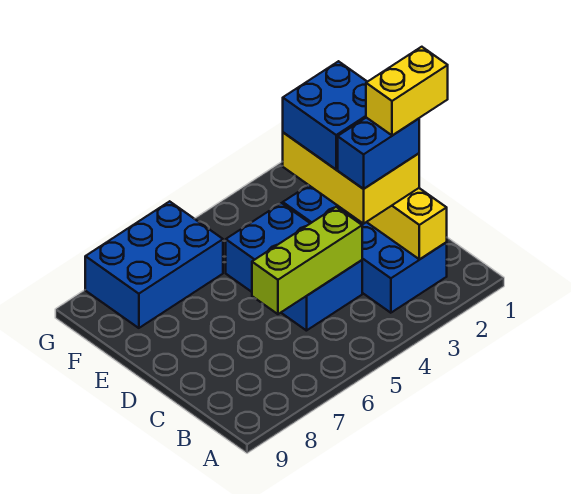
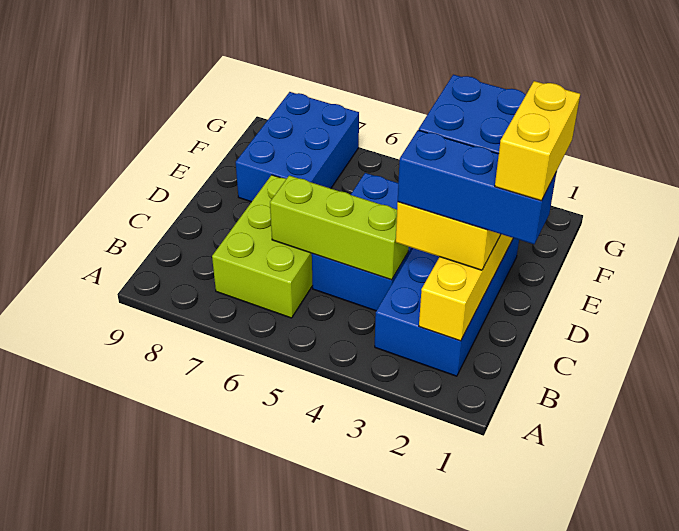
none -> lime brick B6:D7 level 1
yellow brick C1:C2 level 5 -> yellow brick C1:D1 level 5
blue brick C2:C3 level 4 -> blue brick C1:C3 level 4
blue brick F6:G8 level 1 -> blue brick E7:G8 level 1

